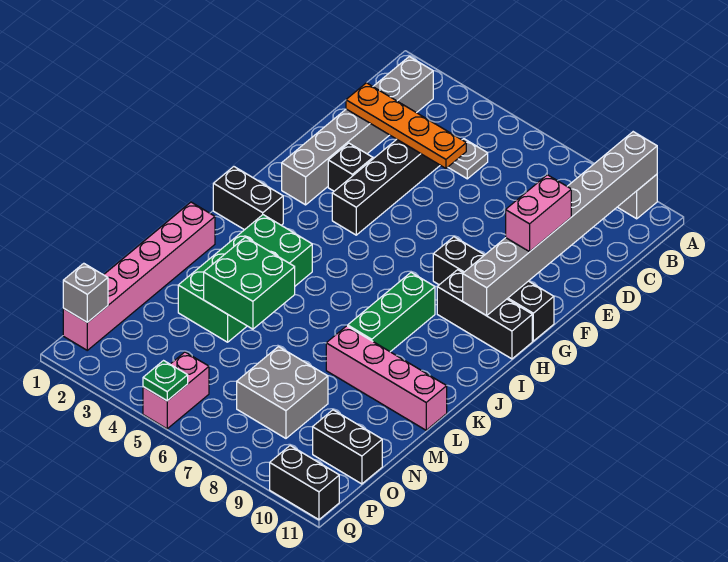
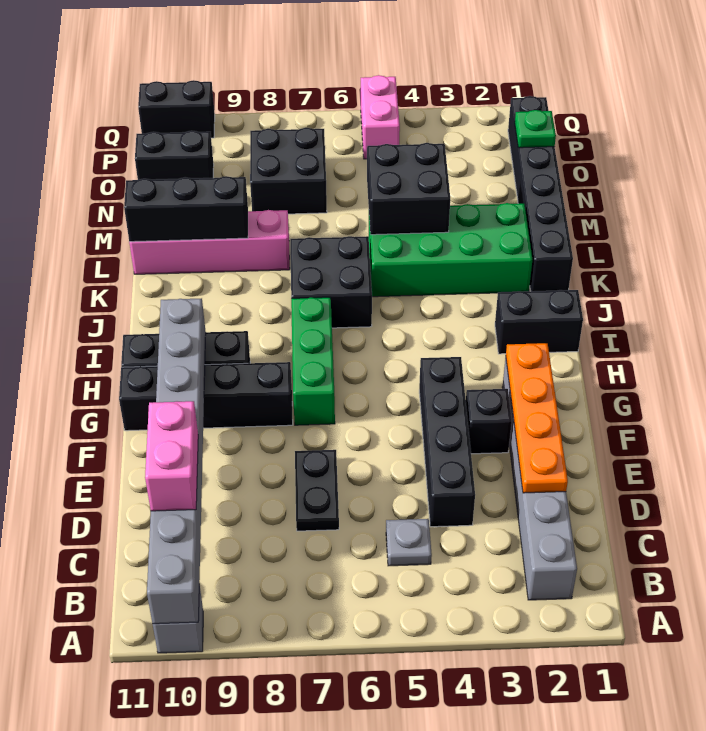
orange plate D2:D5 level 2 -> orange plate D2:G2 level 2
none -> black plate D7:E7 level 1
pink brick E10:F10 level 3 -> pink brick C10:D10 level 3
green brick I8:K8 level 1 -> green brick G7:I7 level 1
green brick J3:M4 level 1 -> green brick K2:L5 level 1
none -> black brick J6:K7 level 1
pink brick K1:P1 level 1 -> black brick K1:P1 level 1
green brick L4:M5 level 2 -> black brick L4:M5 level 2
none -> black brick L9:L11 level 2
grey brick N7:O8 level 1 -> black brick N7:O8 level 1
grey brick P1 level 2 -> none
green plate Q5 level 2 -> green plate O1 level 2

